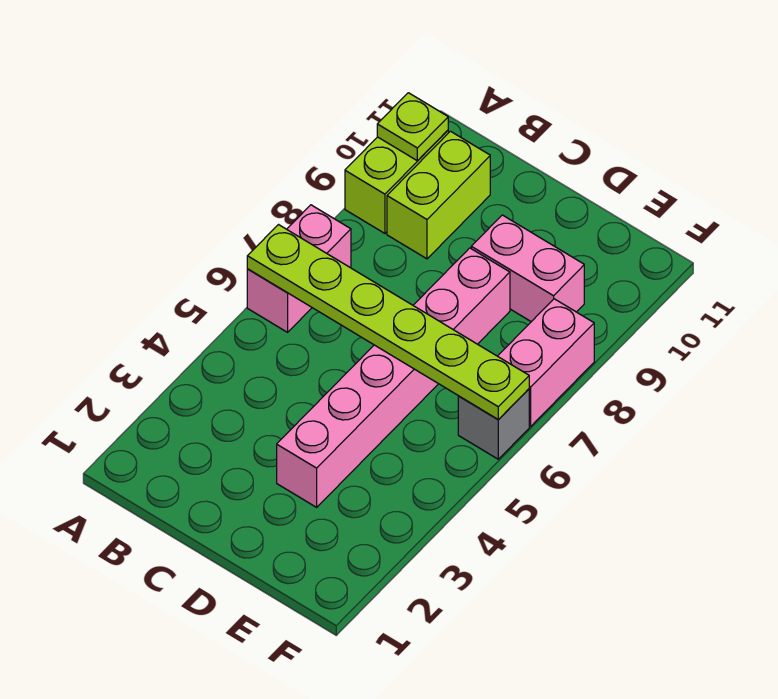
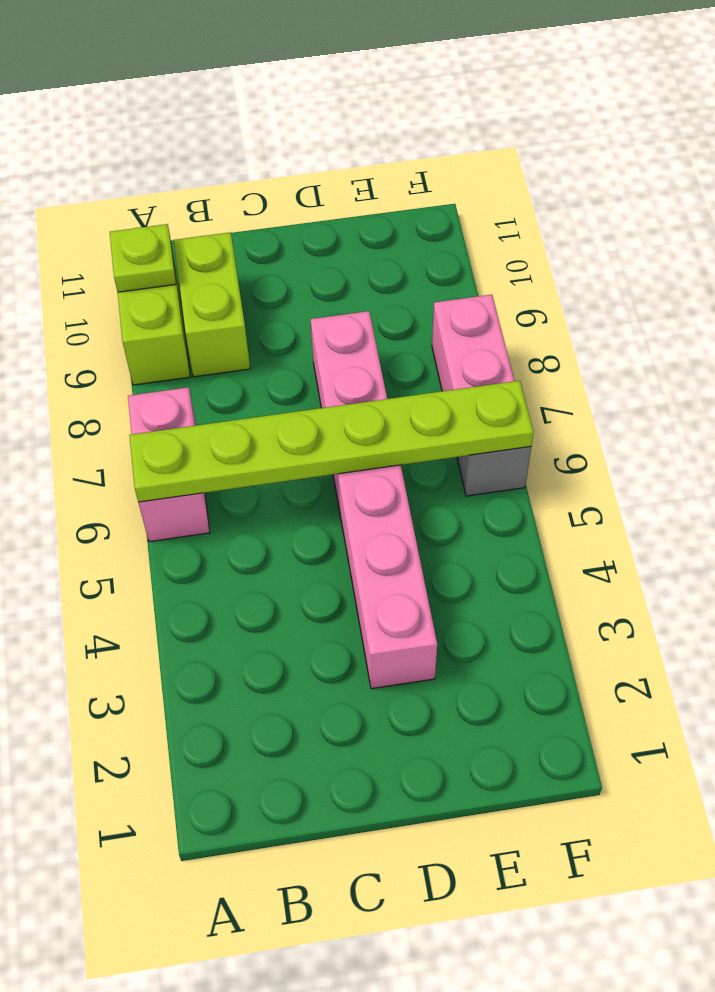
pink brick D9:E9 level 1 -> none

